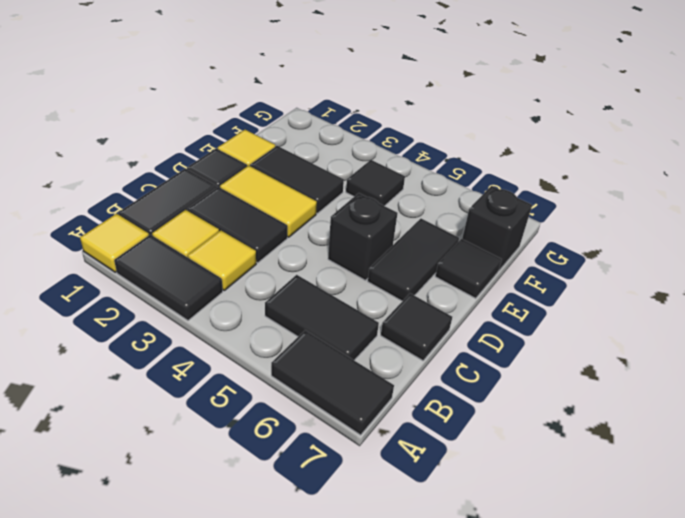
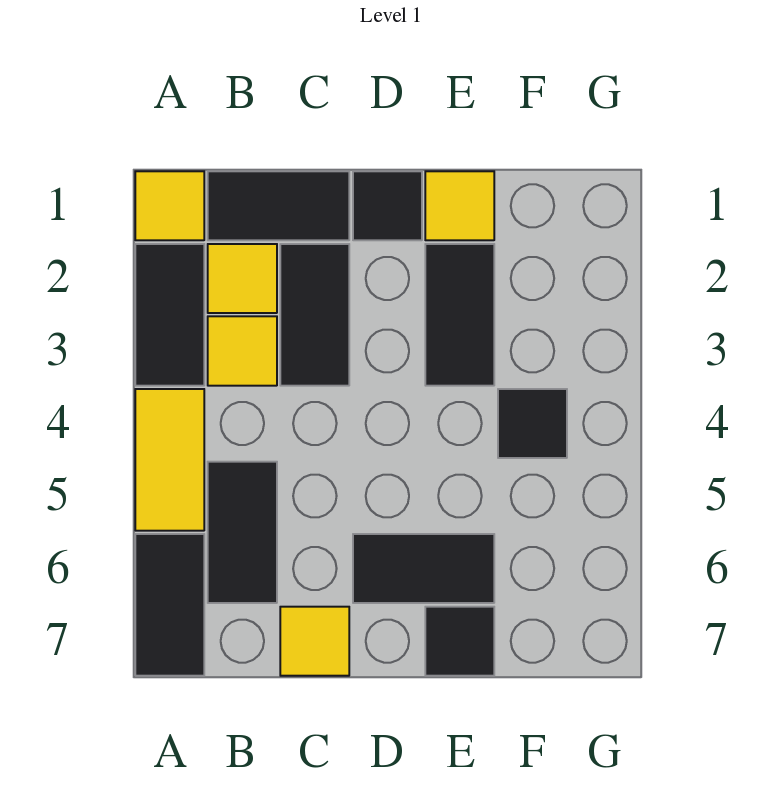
black tile C7 level 1 -> yellow tile C7 level 1
yellow tile D2:D3 level 1 -> yellow tile A4:A5 level 1
black brick D5 level 1 -> none
black brick F7 level 1 -> none

